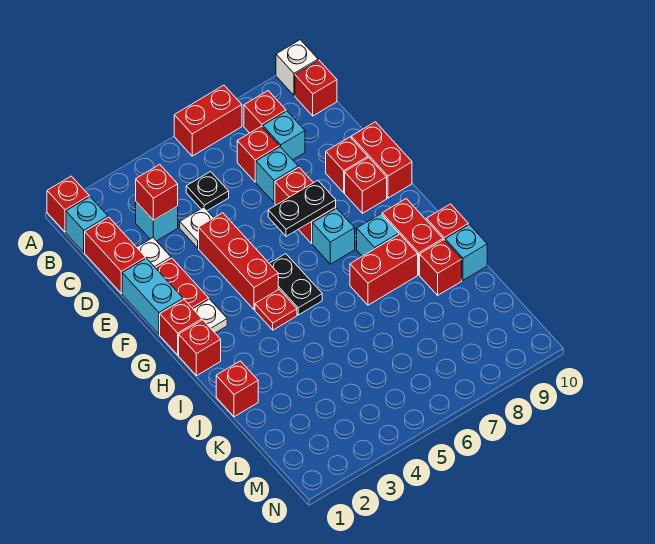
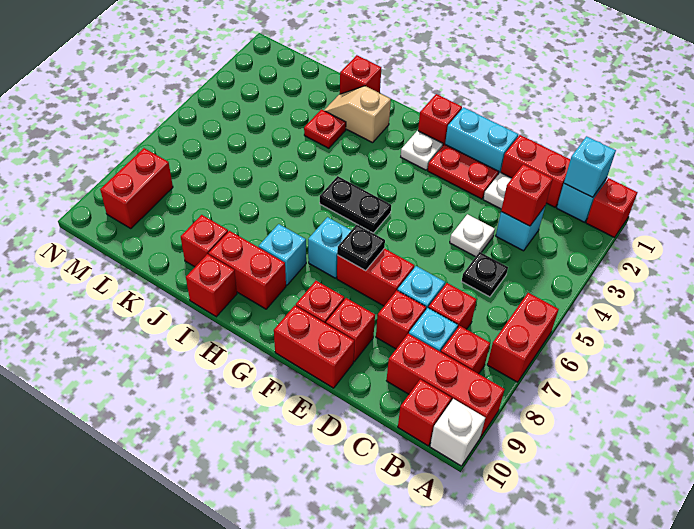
red brick E4:G4 level 1 -> red brick A9:C9 level 1
black plate F6:F7 level 2 -> black plate F7 level 2
red brick H1 level 1 -> red brick D8 level 1
red plate H4 level 1 -> red plate J3 level 1
none -> tan slope I2:J2 level 1 top I
red brick I7:I8 level 1 -> red brick M8:M9 level 1
cyan brick J10 level 1 -> cyan brick B1 level 2

